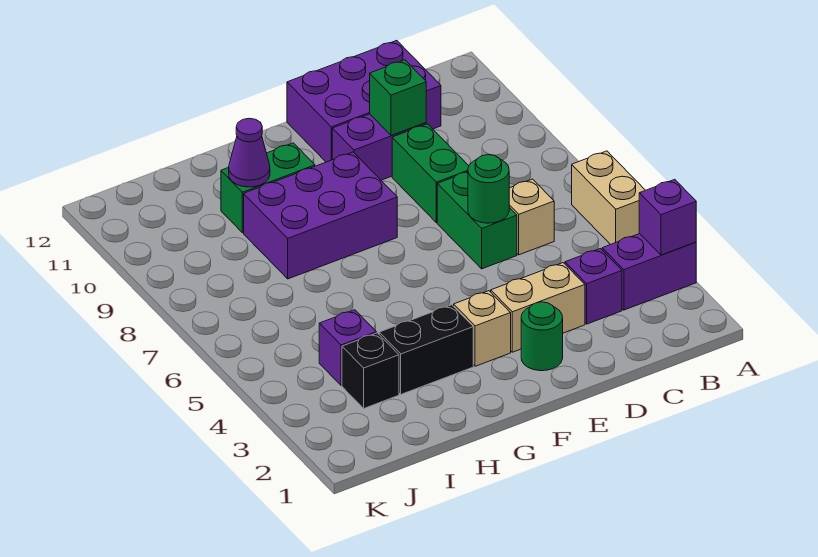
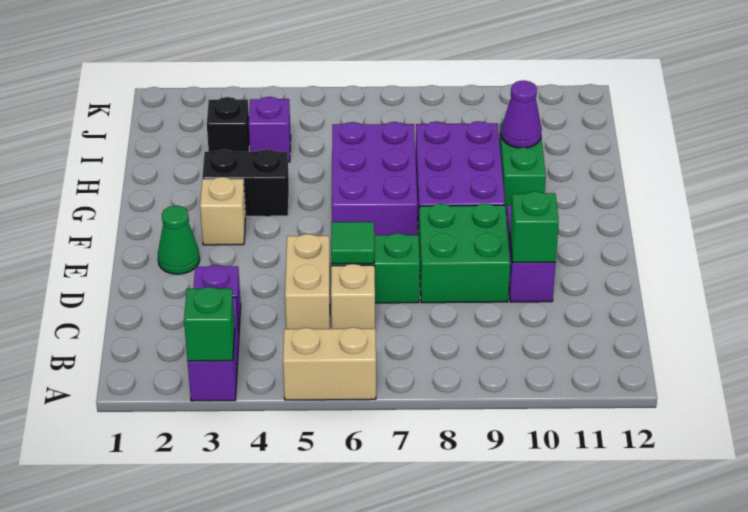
purple brick A3 level 2 -> green brick A3 level 2
purple brick C11:E12 level 1 -> purple brick F6:H7 level 1
tan brick D3:E3 level 1 -> tan brick C5:D5 level 1
green round brick D6 level 2 -> green tile D6 level 2
green brick D8:D9 level 1 -> green brick D8:E9 level 1
green round brick E2 level 1 -> green cone E2 level 1
black brick G3:H3 level 1 -> black brick G3:G4 level 1

